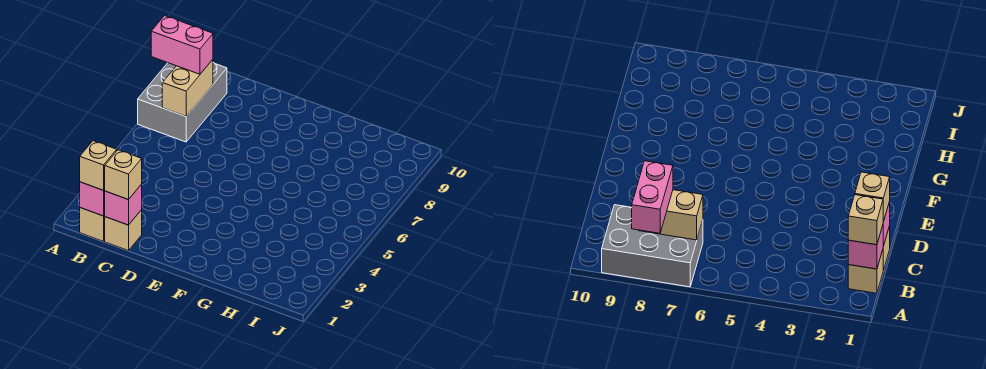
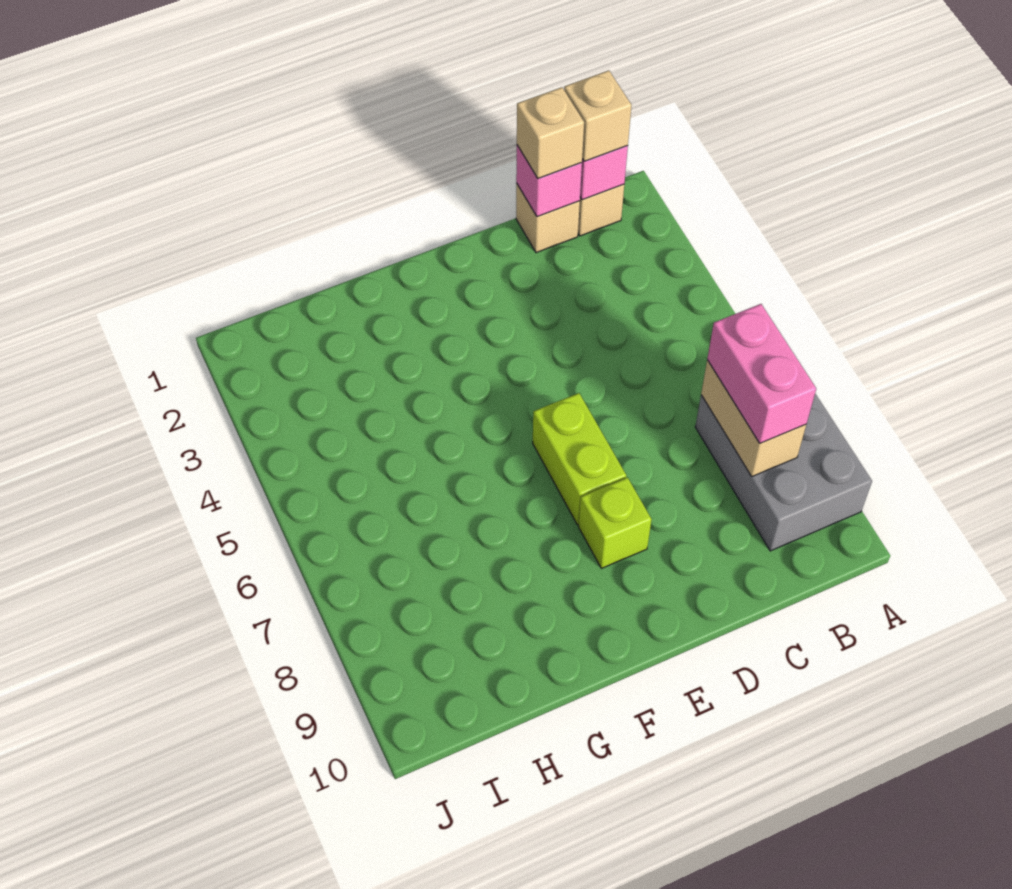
pink brick A8:B8 level 3 -> pink brick B7:B8 level 3
none -> lime brick E6:E7 level 1
none -> lime brick E8 level 1

